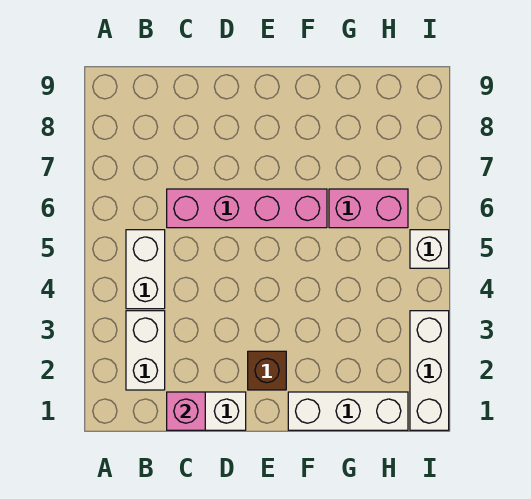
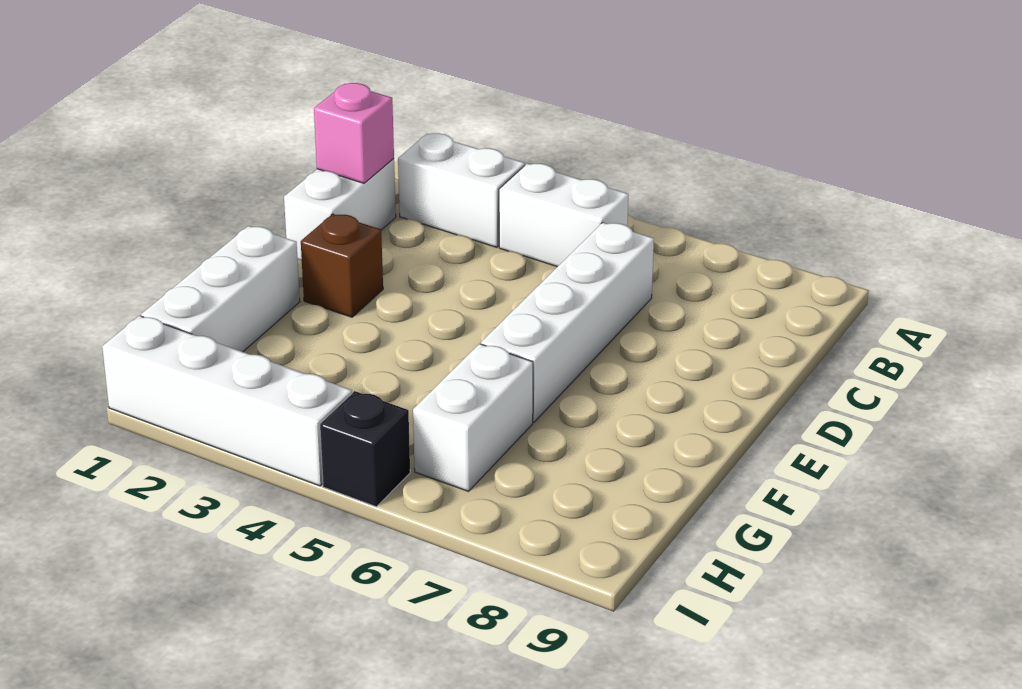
pink brick C6:F6 level 1 -> white brick C6:F6 level 1
pink brick G6:H6 level 1 -> white brick G6:H6 level 1
white brick I1:I3 level 1 -> white brick I1:I4 level 1
white brick I5 level 1 -> black brick I5 level 1

